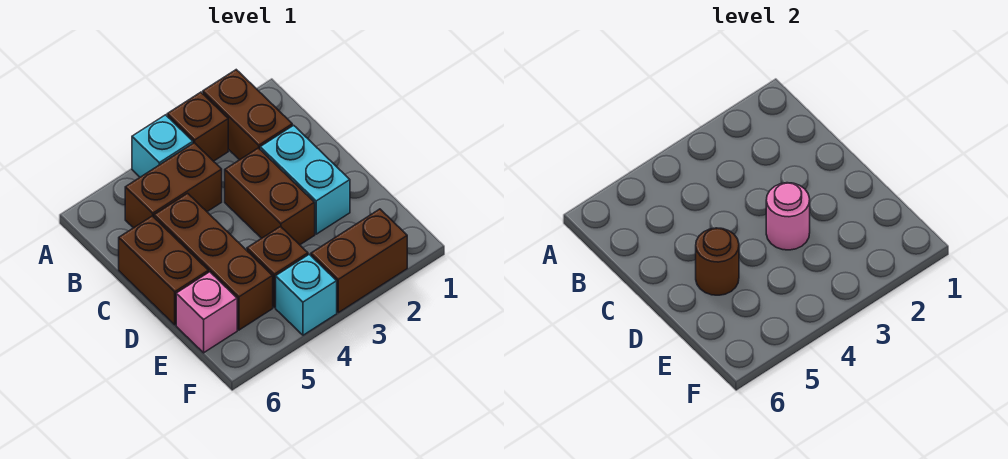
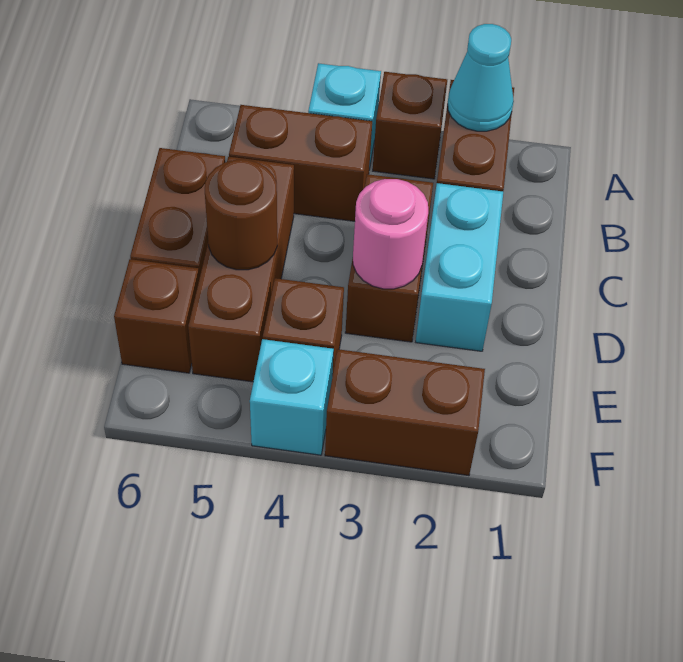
none -> cyan cone A2 level 2
pink brick E6 level 1 -> brown brick E6 level 1

